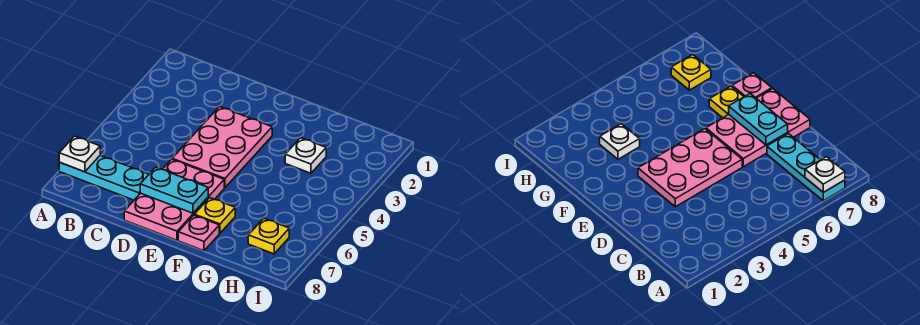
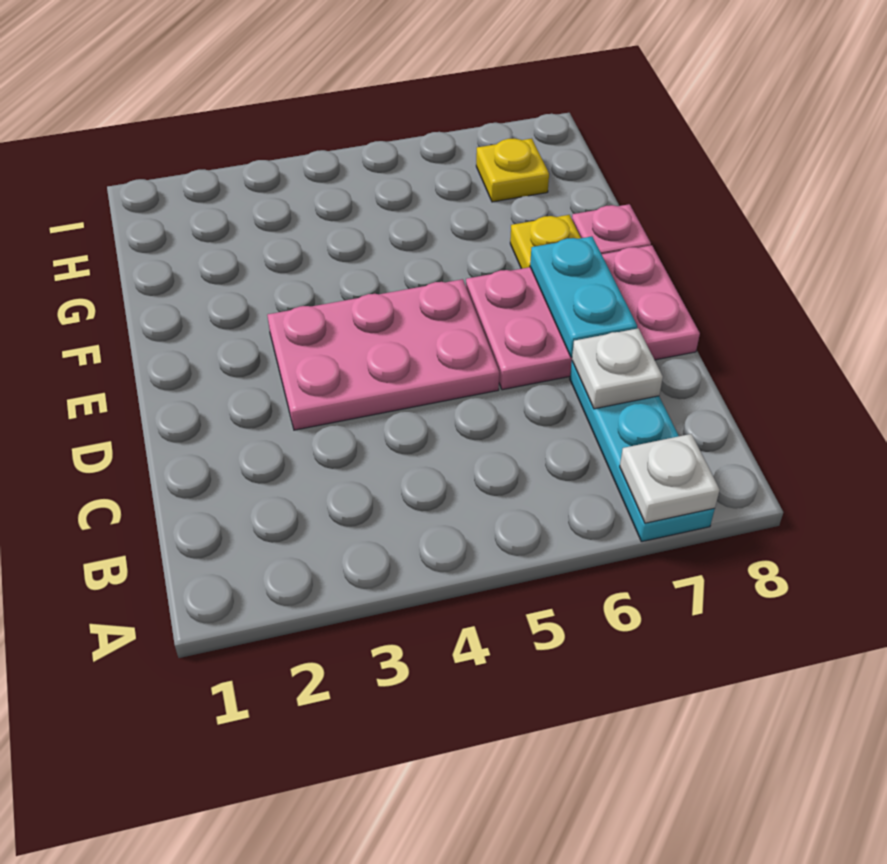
white plate G3 level 1 -> white plate C7 level 2

